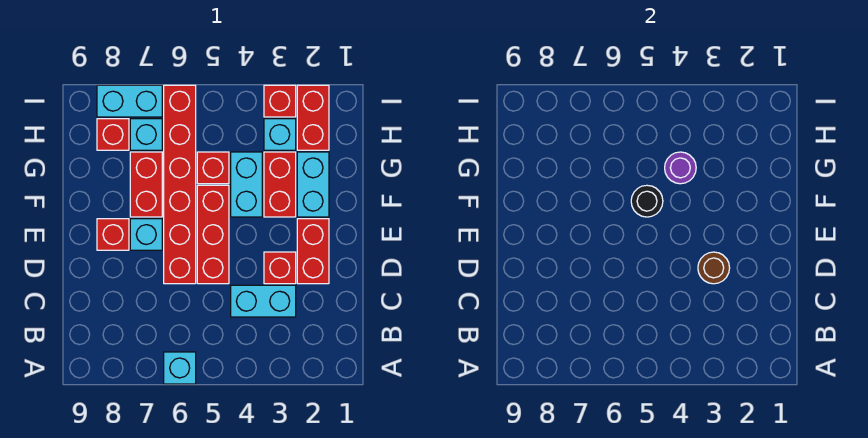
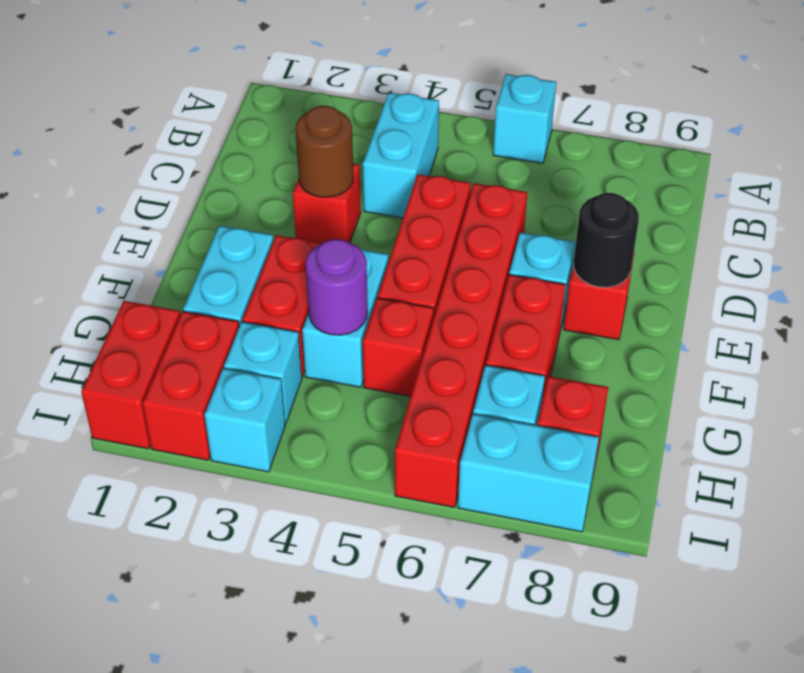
cyan brick C3:C4 level 1 -> cyan brick B4:C4 level 1
red brick D2:E2 level 1 -> red brick H1:I1 level 1
black round brick F5 level 2 -> black round brick E8 level 2
red brick I3 level 1 -> cyan brick I3 level 1

